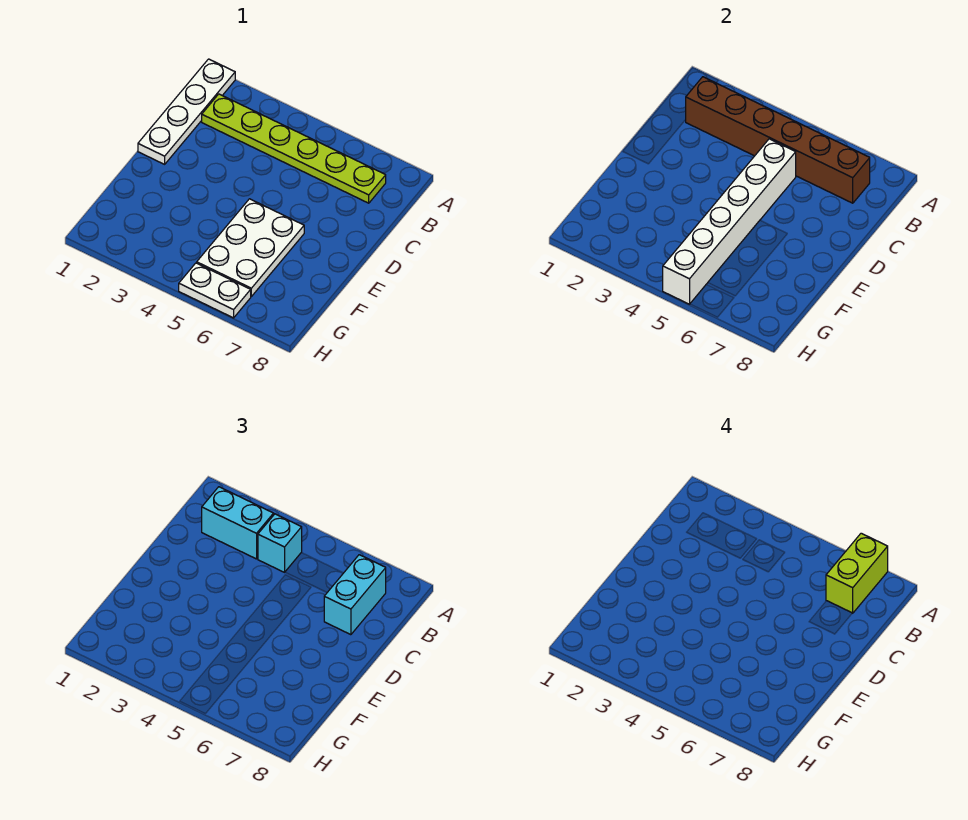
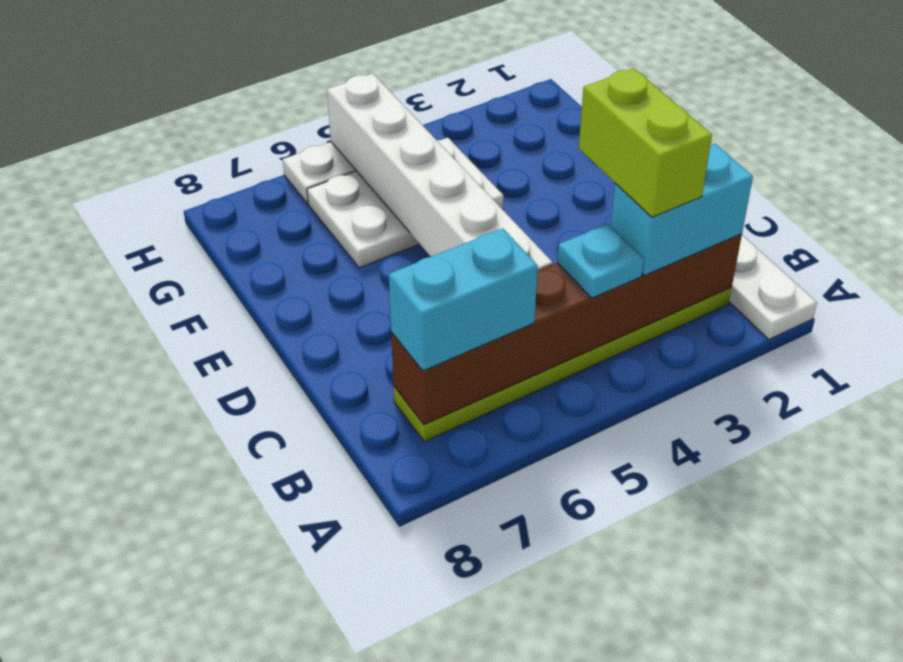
lime brick A7:B7 level 4 -> lime brick B3:C3 level 4
cyan brick B4 level 3 -> cyan plate B4 level 3
cyan brick B7:C7 level 3 -> cyan brick B6:B7 level 3
white plate E5:G6 level 1 -> white plate F4:G6 level 1

